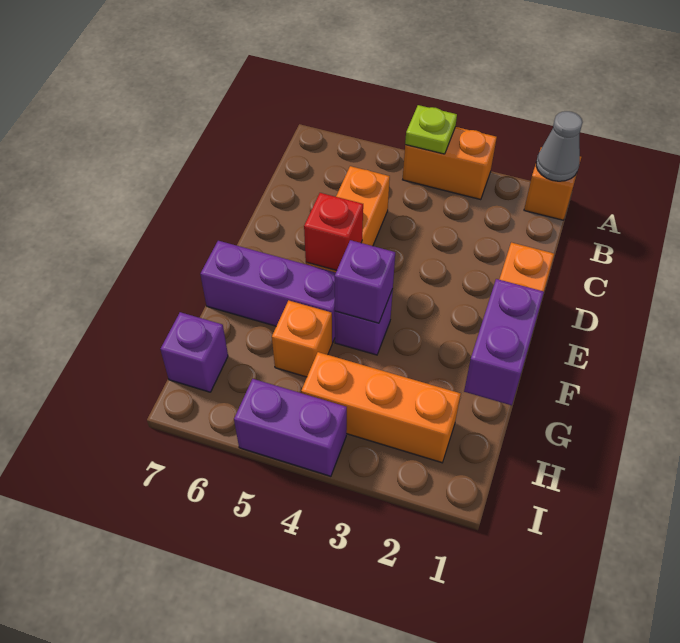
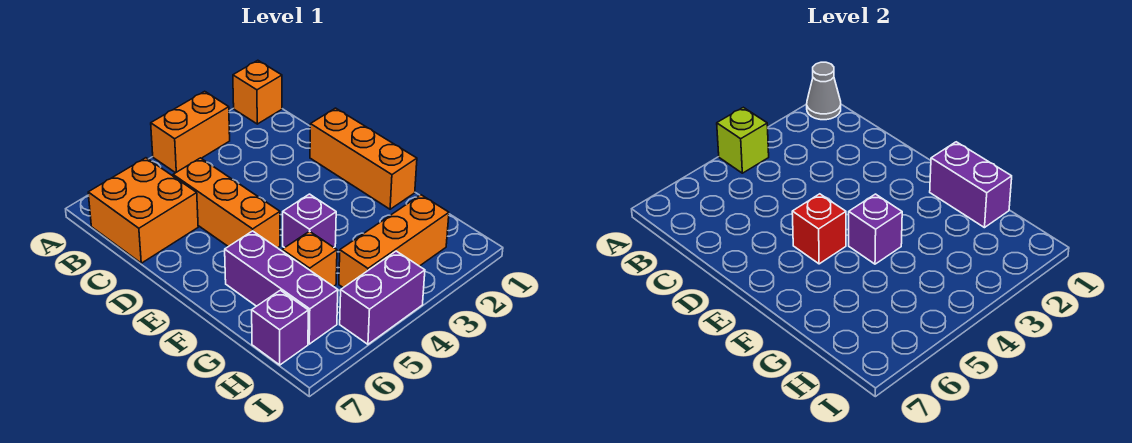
lime plate A4 level 2 -> lime brick A4 level 2
none -> orange brick B6:C7 level 1
purple brick F5:F7 level 1 -> purple brick F6:H6 level 1

